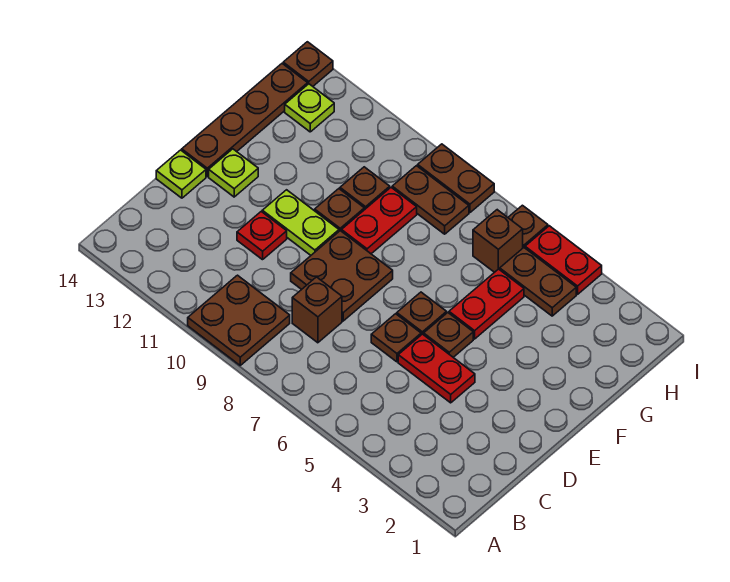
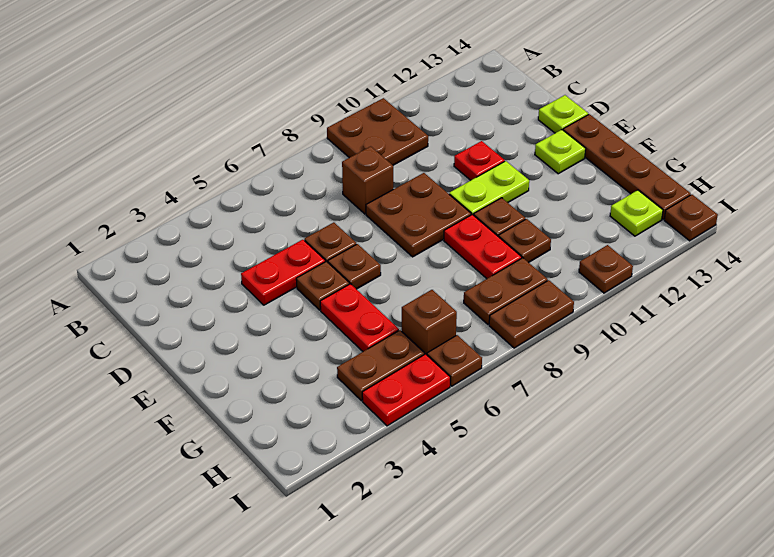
none -> brown plate I11 level 1

